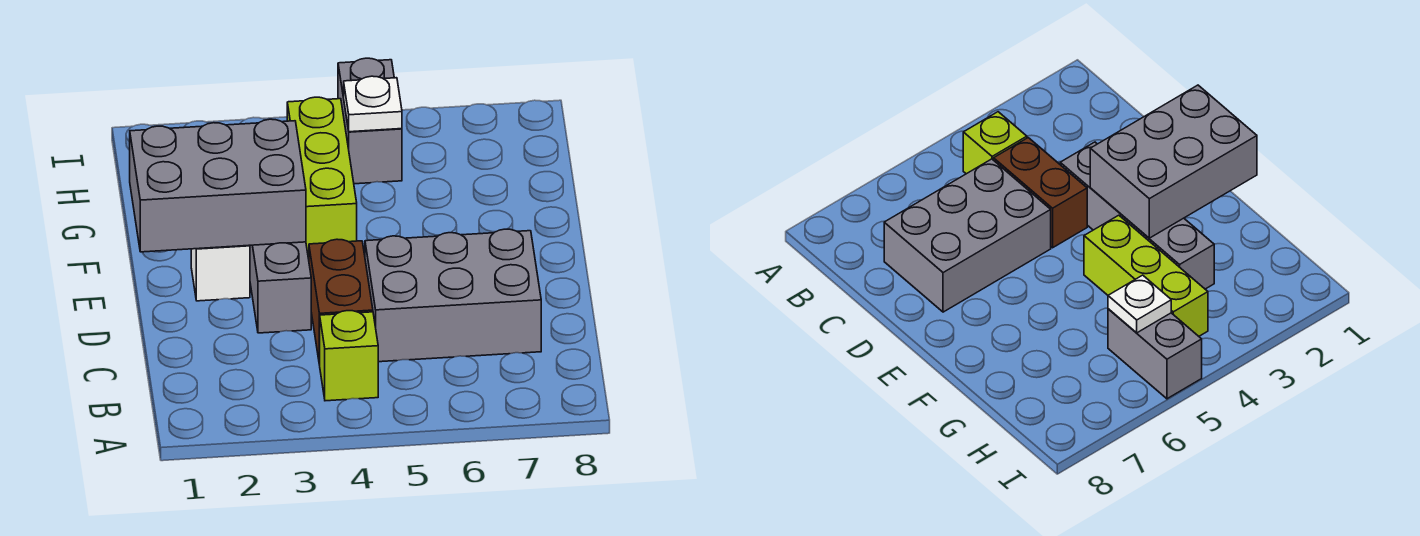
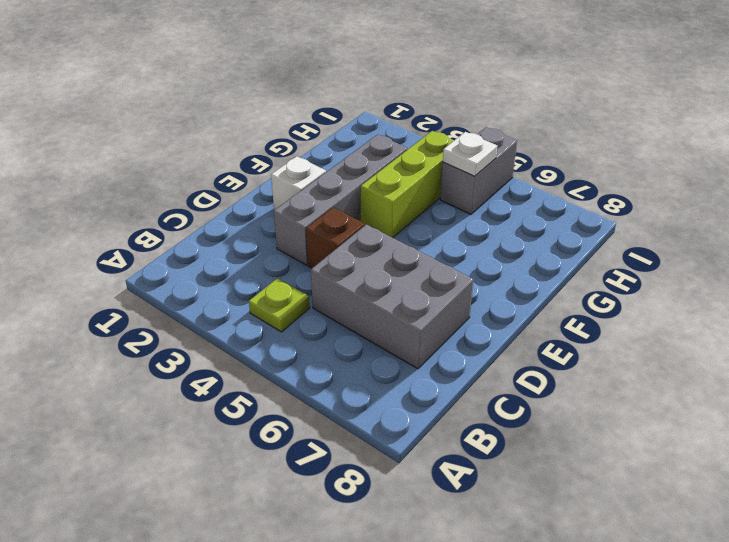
lime brick B4 level 1 -> lime plate B4 level 1
brown brick C4:D4 level 1 -> brown brick D4 level 1
grey brick E1:F3 level 2 -> none

